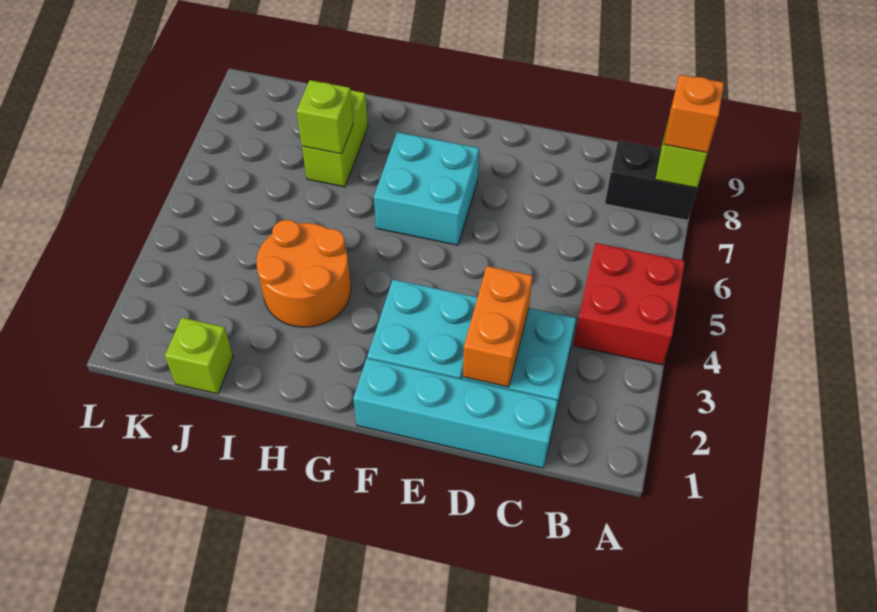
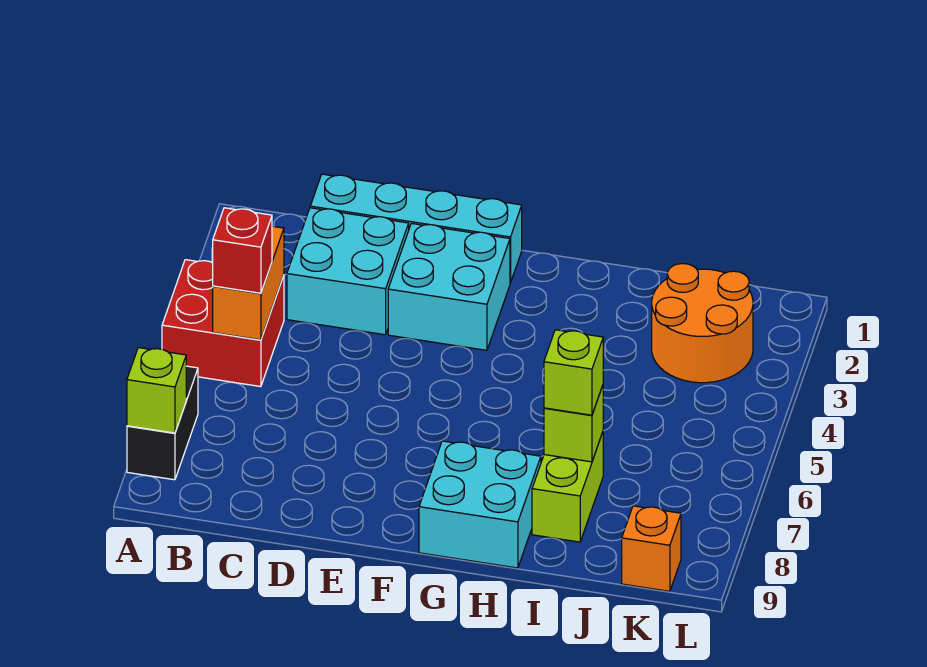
black brick A8:B8 level 1 -> black brick A7:A8 level 1
orange brick A8 level 3 -> orange brick K9 level 1
none -> red brick B5 level 3
orange brick D2:D3 level 2 -> orange brick B4:B5 level 2
cyan brick F6:G7 level 1 -> cyan brick G8:H9 level 1
orange round brick H3:I4 level 1 -> orange round brick J2:K3 level 1
lime brick J1 level 1 -> lime brick I7 level 3

